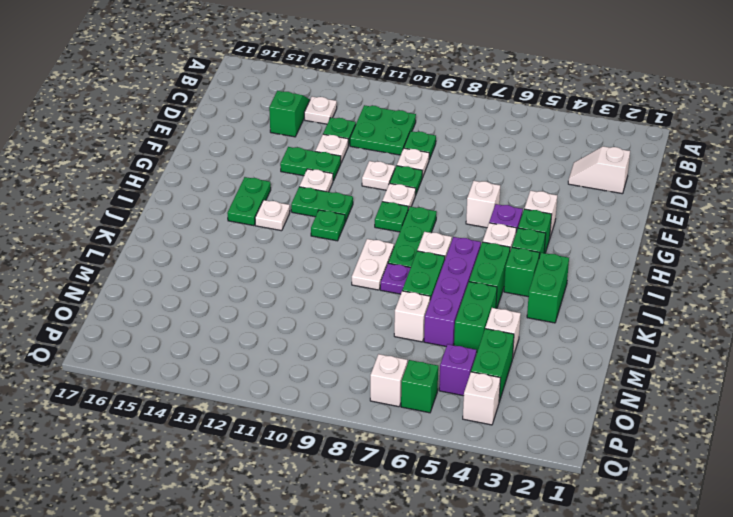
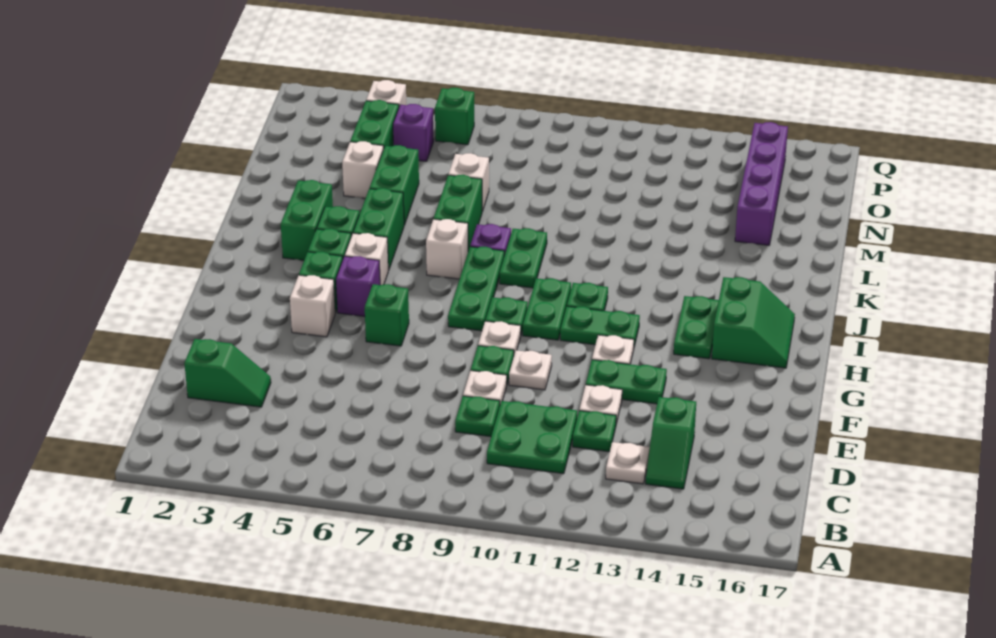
white slope D2:D3 level 1 top 2 -> green slope D2:D3 level 1 top 2
white brick G6 level 1 -> green brick G6 level 1
none -> green plate H10:I10 level 1
none -> green slope H15:I16 level 1 top 15
white plate I13 level 1 -> none
purple brick J6:M6 level 1 -> purple brick M15:P15 level 1
white plate J9:K9 level 1 -> green plate J9:K9 level 1
white brick P7 level 1 -> none

